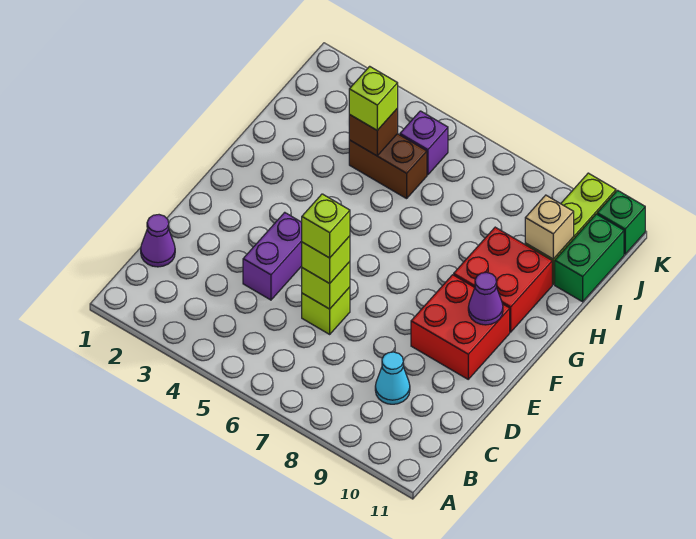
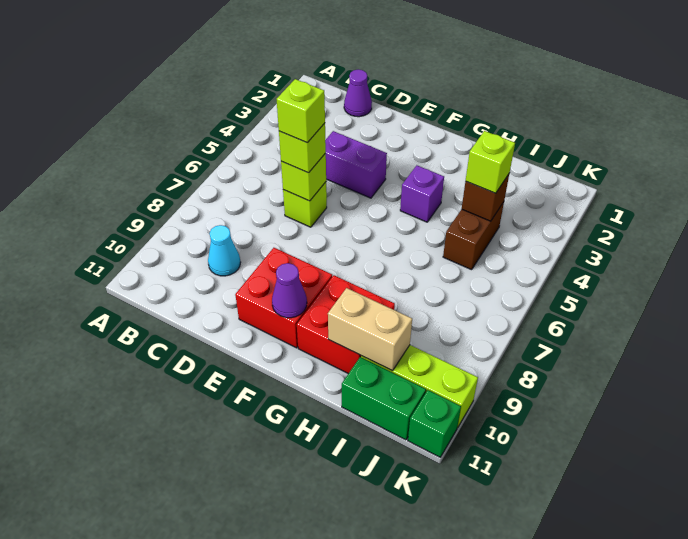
tan brick I10 level 2 -> tan brick H10:I10 level 2
purple brick J5 level 1 -> purple brick G4 level 1

